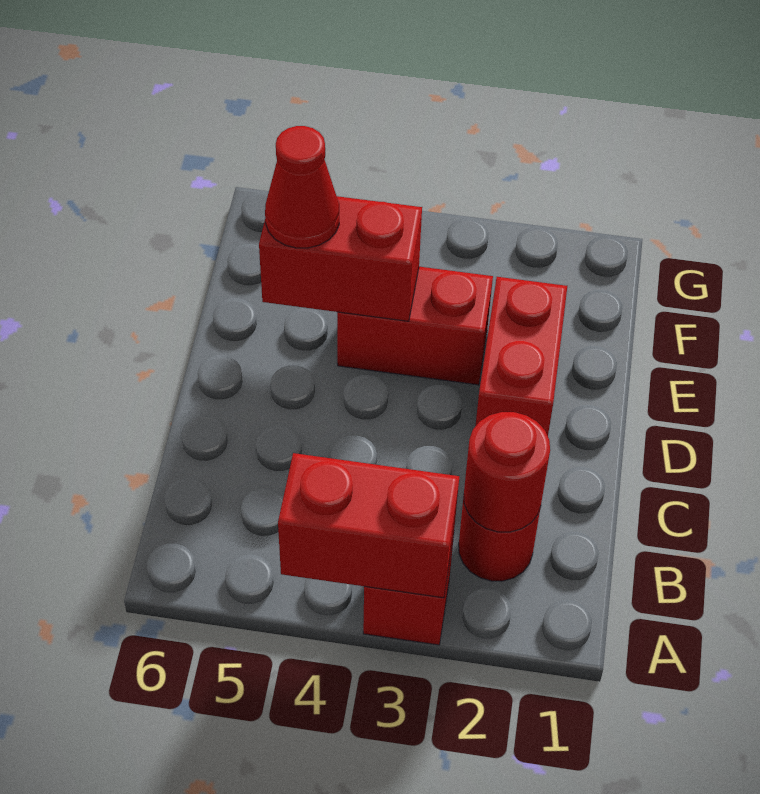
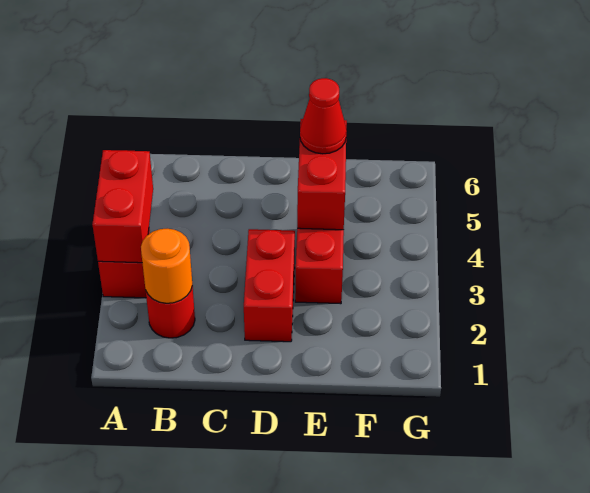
red round brick B2 level 2 -> orange round brick B2 level 2
red brick D2:E2 level 1 -> red brick D2:D3 level 1

